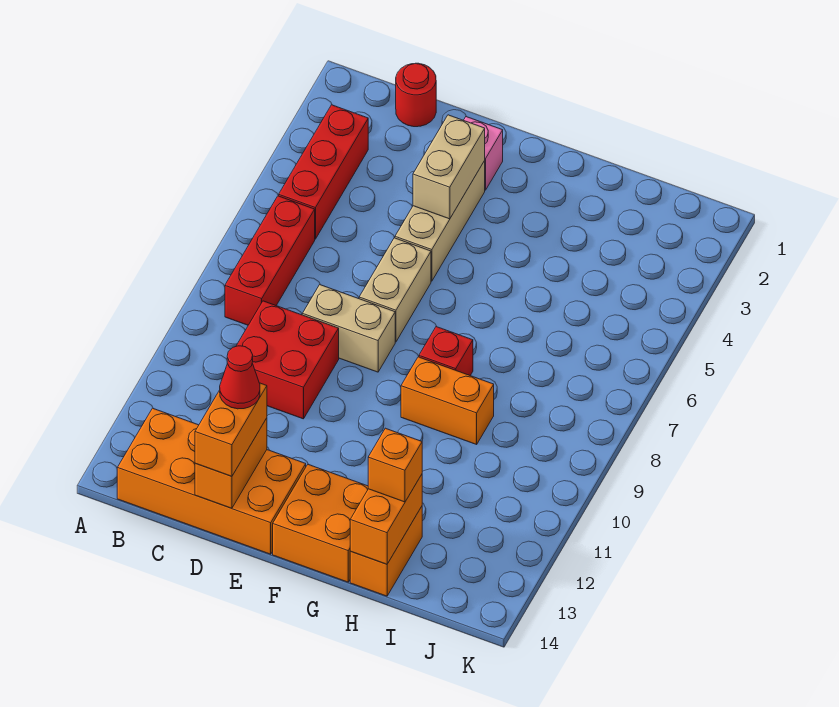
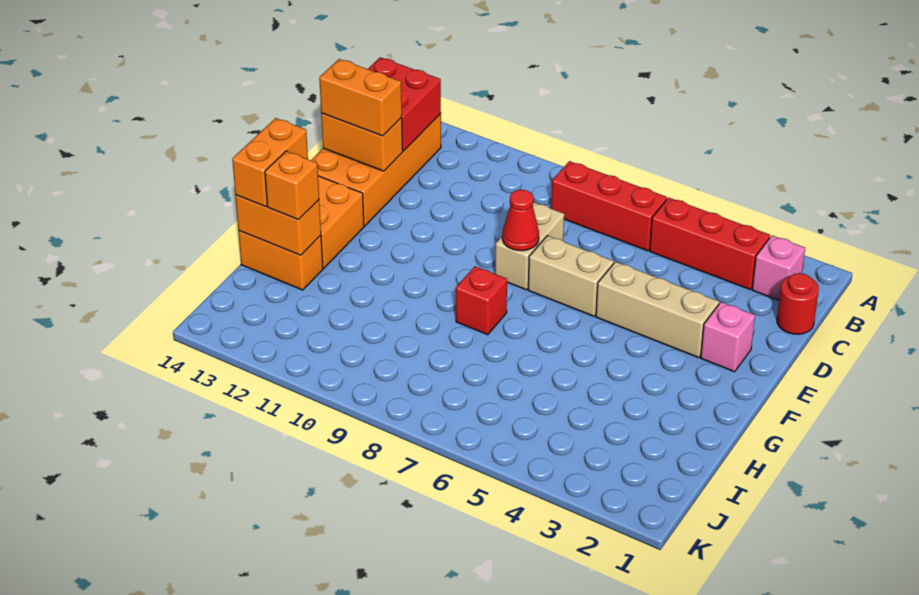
none -> pink brick B2 level 1
red brick C9:D10 level 1 -> red brick B13:C14 level 2
red cone D13 level 4 -> red cone E8 level 2
tan brick E3:E4 level 2 -> none
orange brick G9:H9 level 1 -> orange brick G14:H14 level 3

